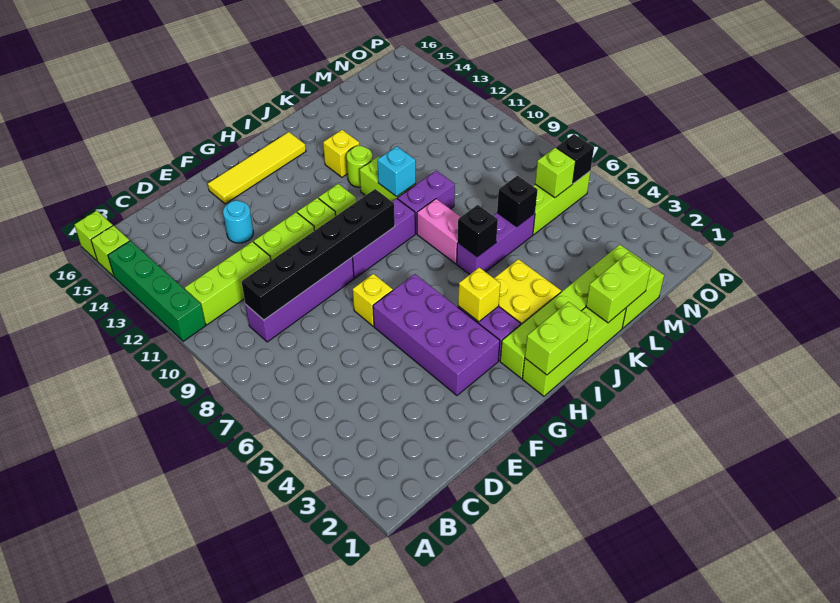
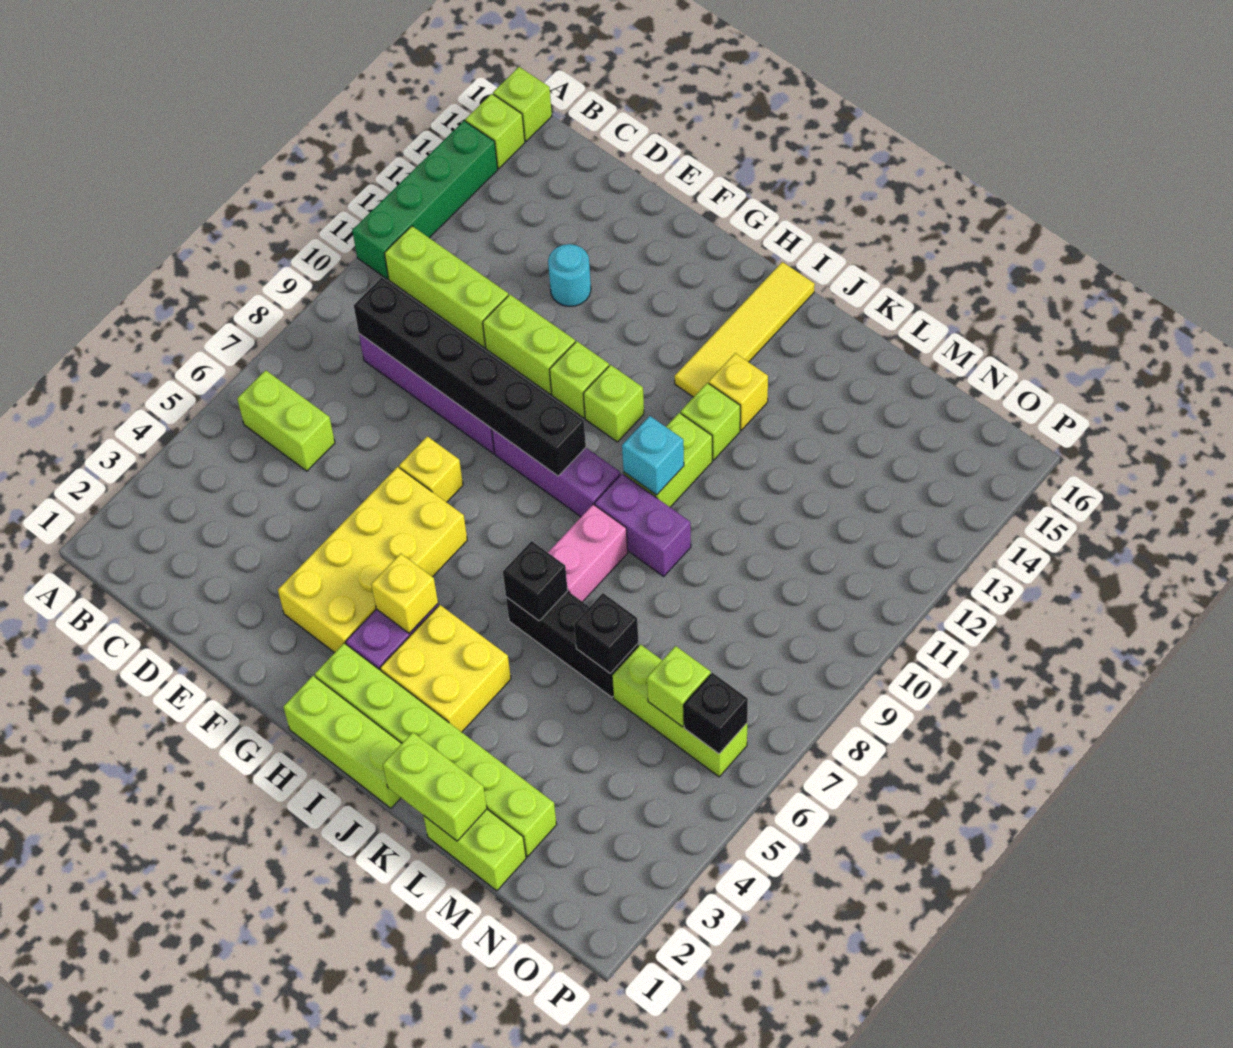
purple brick F3:G6 level 1 -> yellow brick F3:G6 level 1
yellow tile F15:I15 level 1 -> yellow tile I13:I16 level 1
lime brick H1:K1 level 1 -> lime brick H1:J1 level 1
lime brick H1:I1 level 2 -> lime brick B6:C6 level 1
purple brick J6:L6 level 1 -> black brick J6:L6 level 1
lime round brick J12 level 1 -> lime brick J12 level 1

